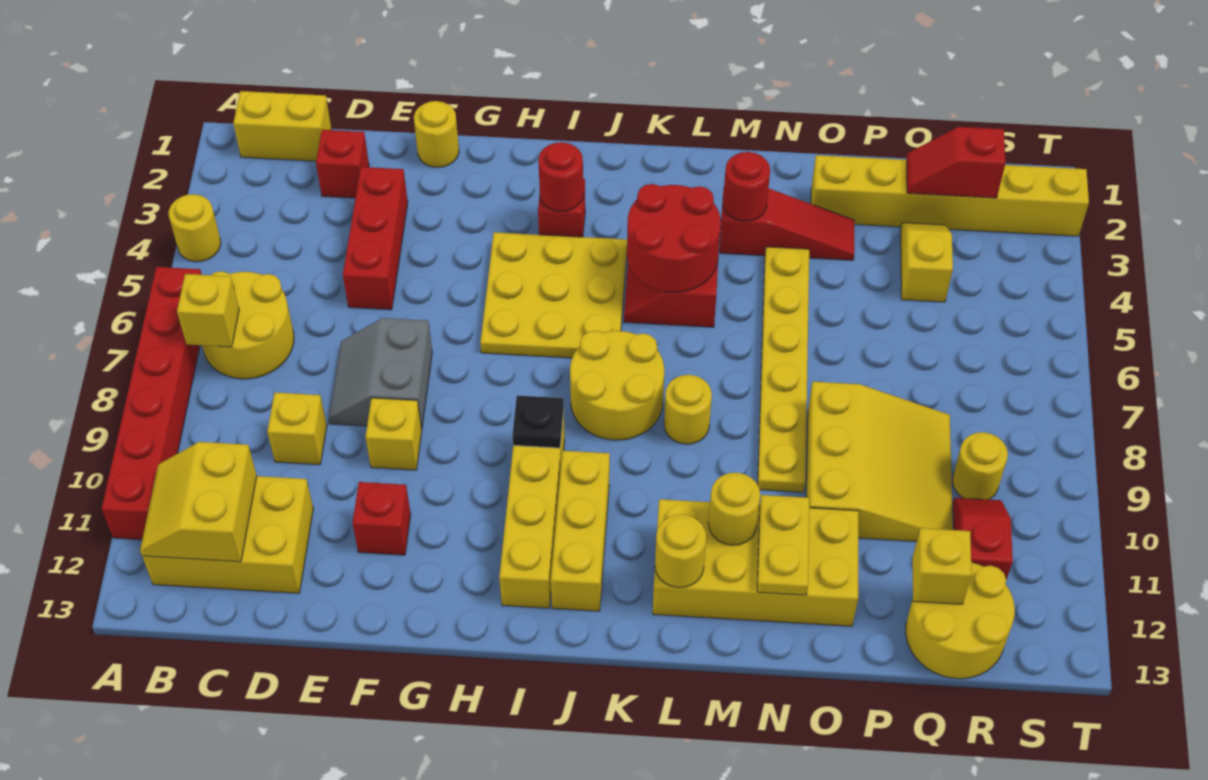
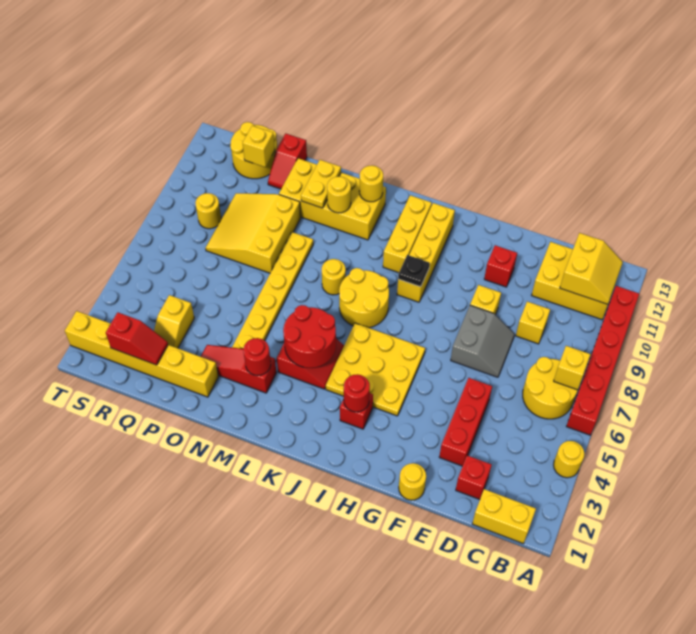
red slope R10:R11 level 1 top 11 -> red slope P12:P13 level 1 top 13

